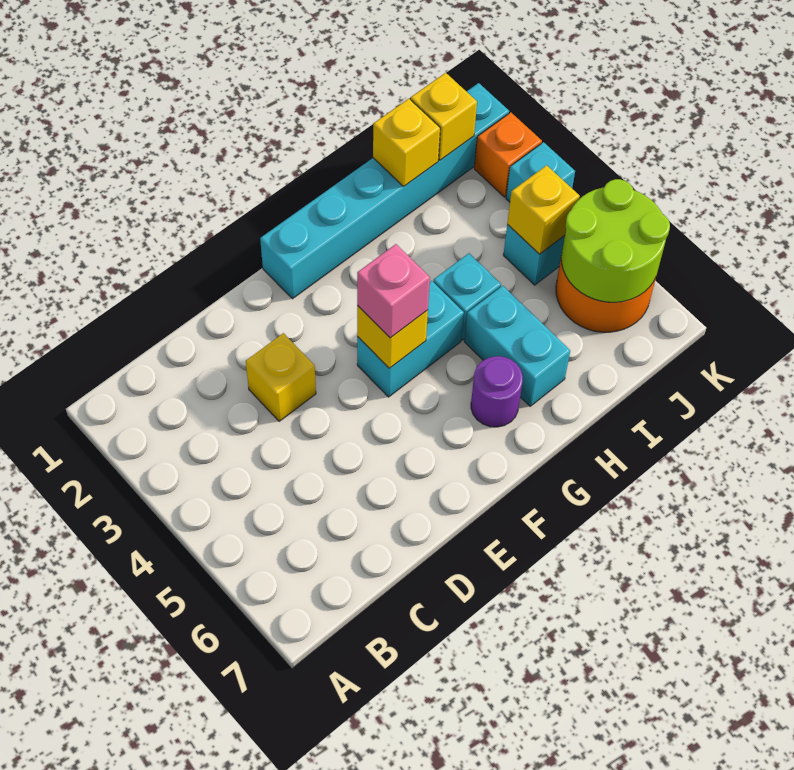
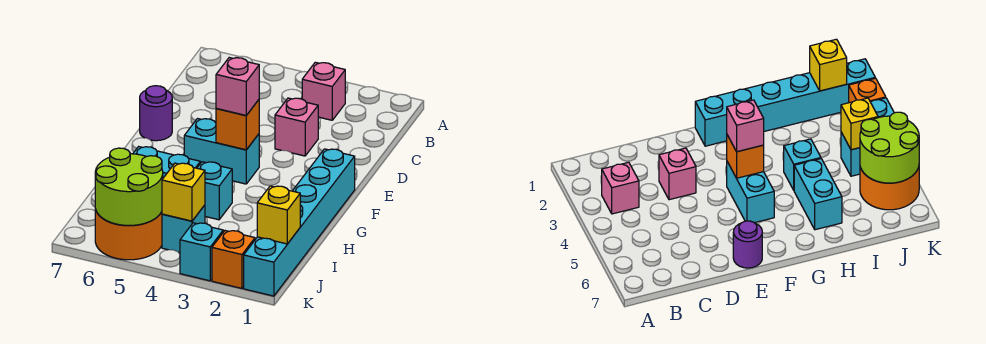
none -> pink brick B3 level 1
yellow brick D3 level 1 -> pink brick D3 level 1
cyan brick F4:G4 level 1 -> cyan brick F4:F5 level 1
yellow brick F4 level 2 -> orange brick F4 level 2
purple round brick G6 level 1 -> purple round brick E7 level 1
yellow brick I1 level 2 -> none

